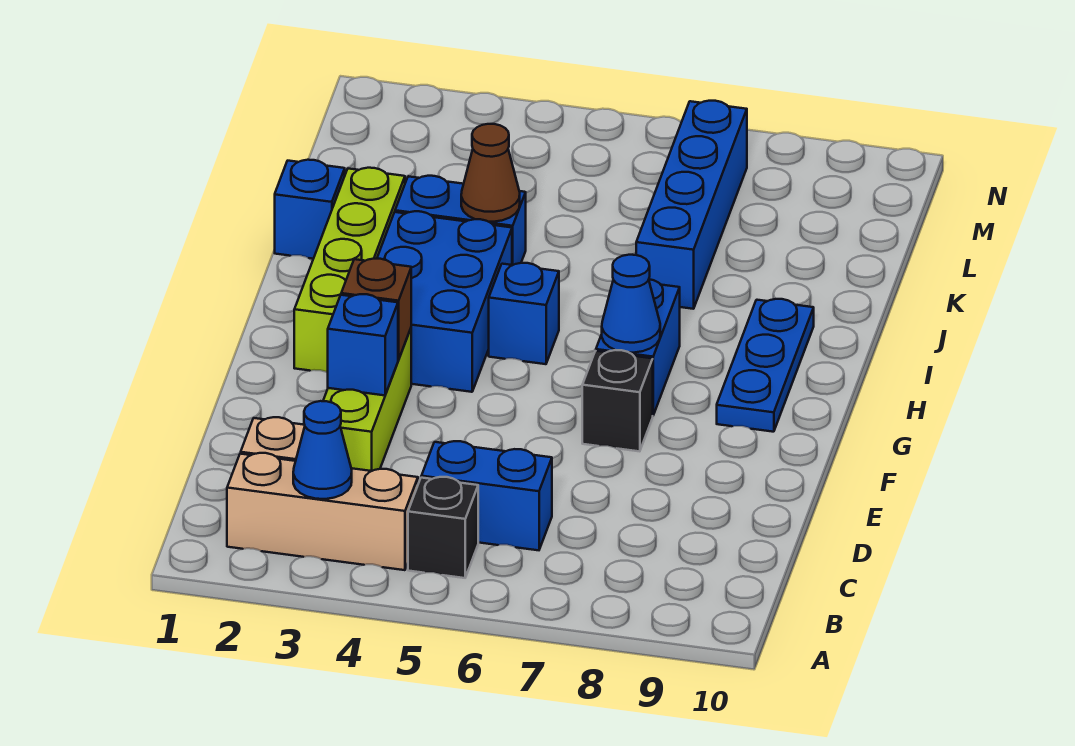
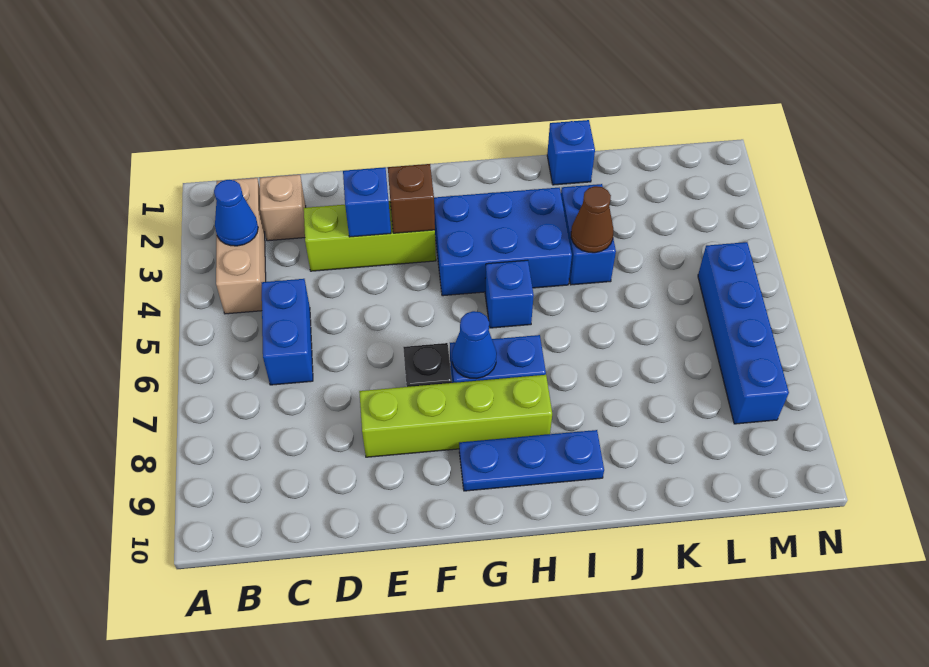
black brick B5 level 1 -> none
lime brick G2:J2 level 1 -> lime brick E8:H8 level 1
blue brick J7:M7 level 1 -> blue brick M5:M8 level 1

